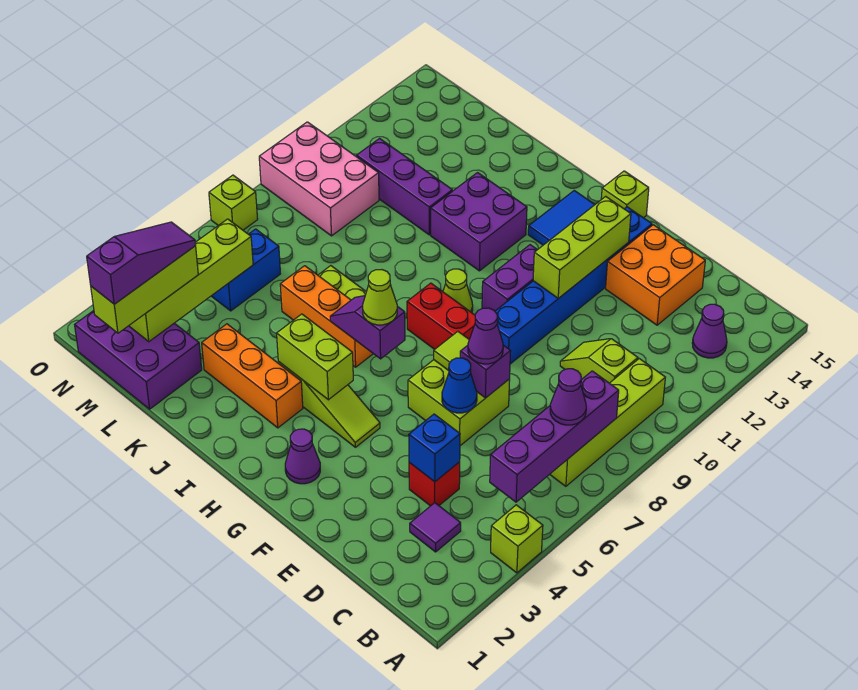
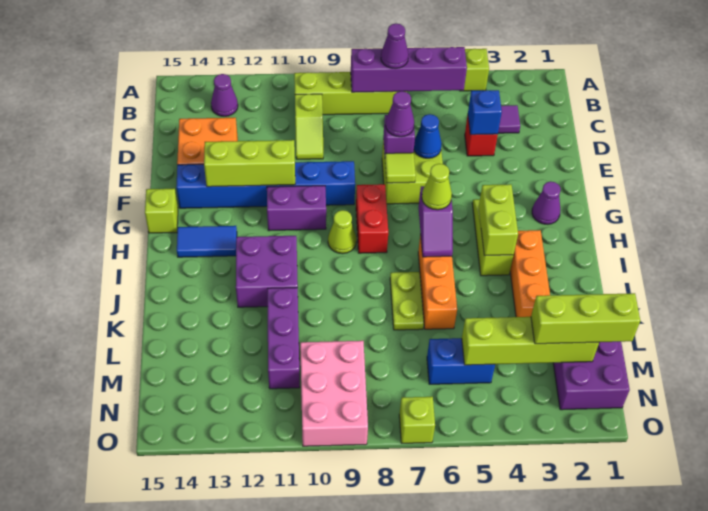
purple slope M1:M3 level 4 top 1 -> none

